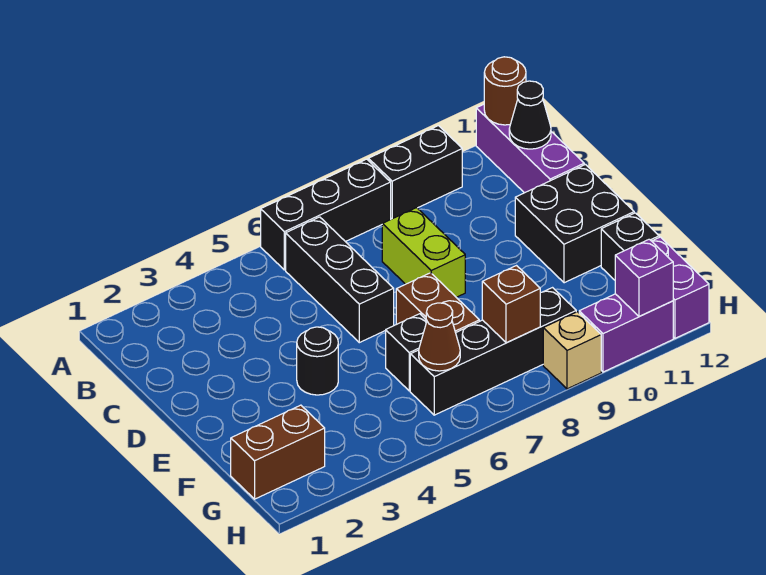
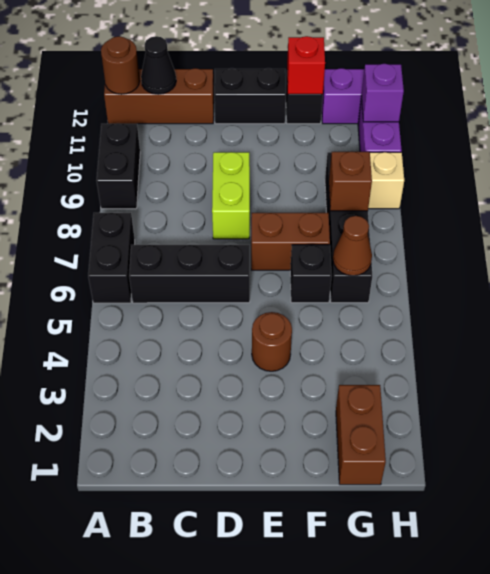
black brick A6:A8 level 1 -> black brick A6:A7 level 1
purple brick A12:C12 level 1 -> brown brick A12:C12 level 1
lime brick C8:D8 level 1 -> lime brick D8:D9 level 1
black brick D11:E12 level 1 -> black brick D12:E12 level 1
black round brick E4 level 1 -> brown round brick E4 level 1
none -> red brick F12 level 2

